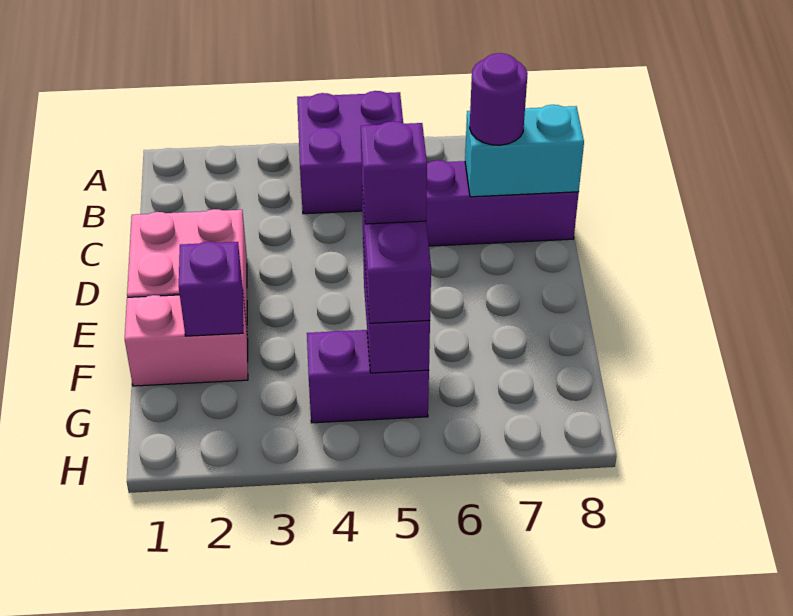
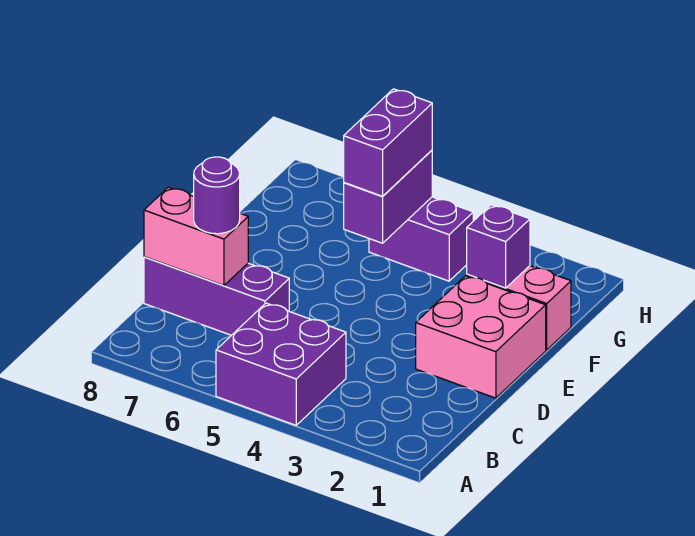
cyan brick C7:C8 level 2 -> pink brick C7:C8 level 2
purple brick F5 level 4 -> none

